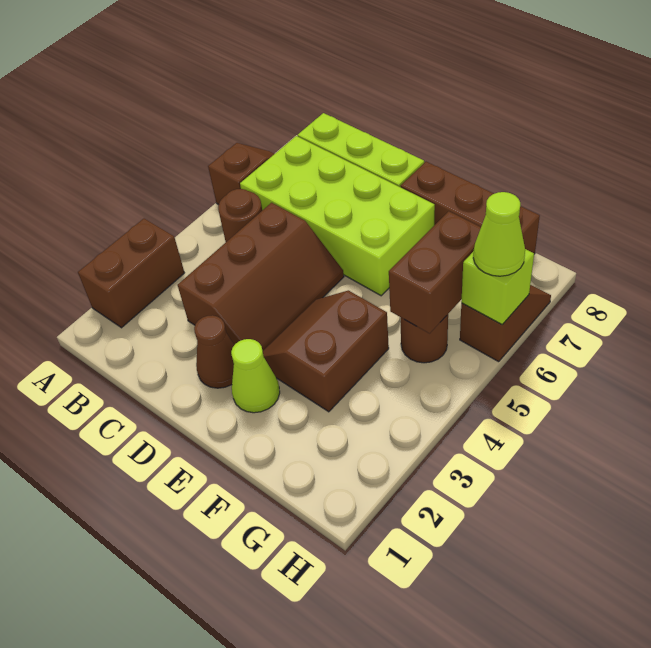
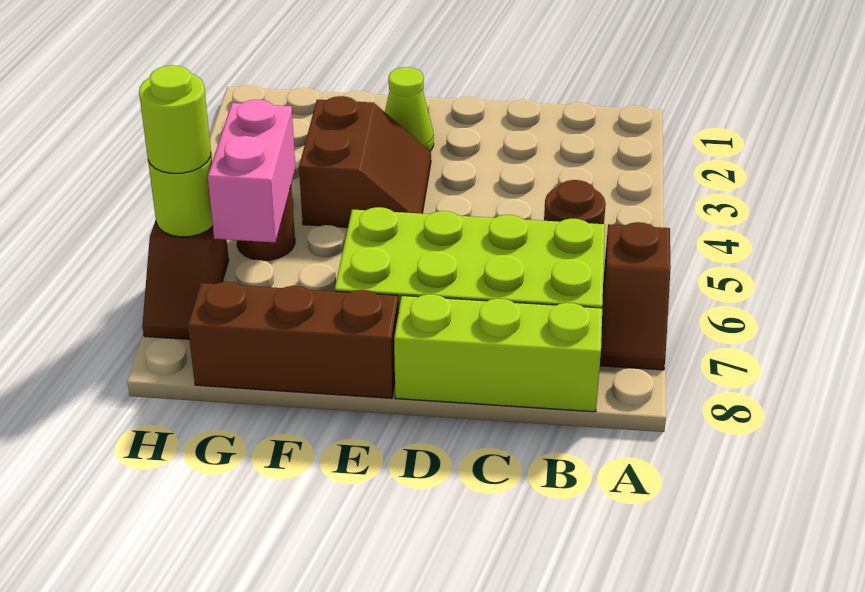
brown brick A2:A3 level 1 -> none
brown slope C3:D5 level 1 top C -> none
brown cone D2 level 1 -> none
brown brick G5:G6 level 2 -> pink brick G5:G6 level 2
lime brick H6 level 2 -> lime round brick H6 level 2
lime cone H6 level 3 -> lime round brick H6 level 3

